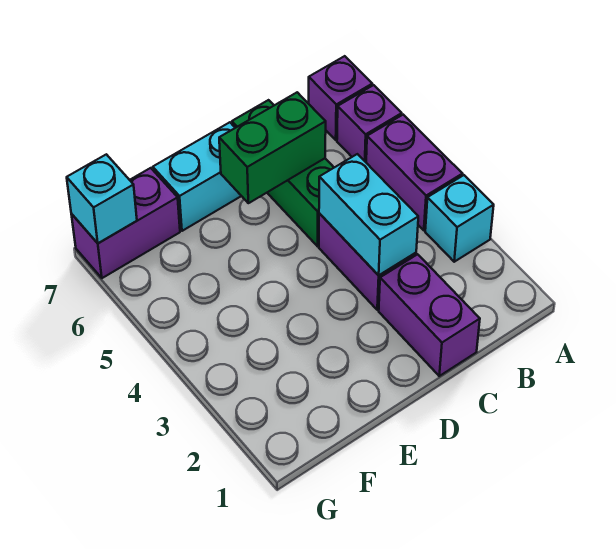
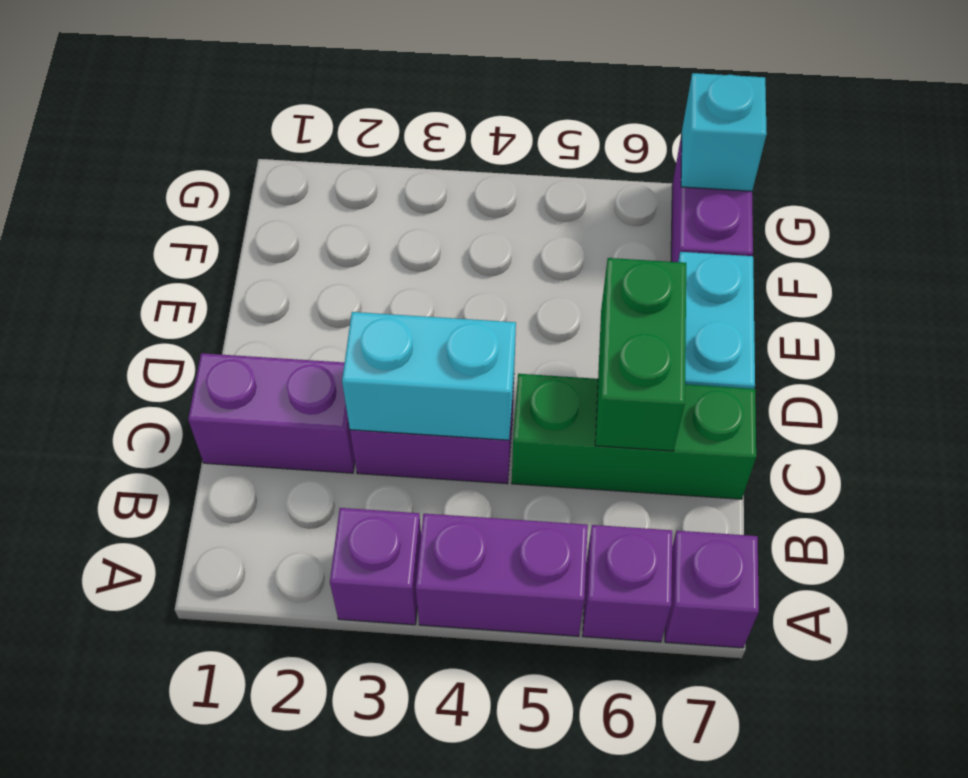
cyan brick A3 level 1 -> purple brick A3 level 1

